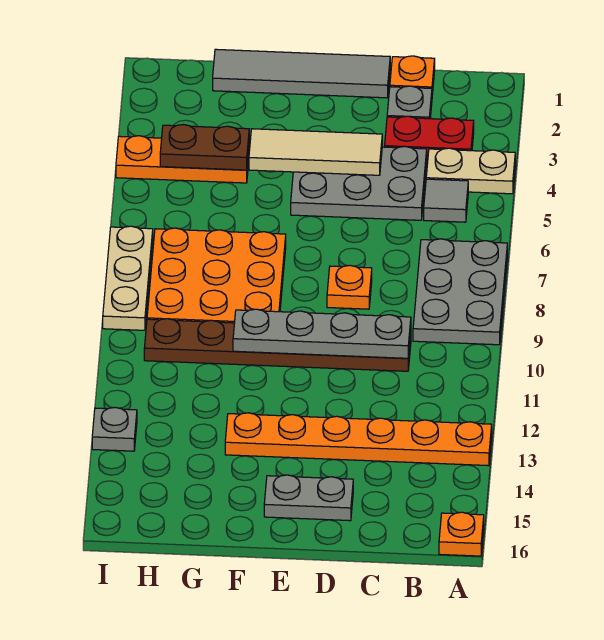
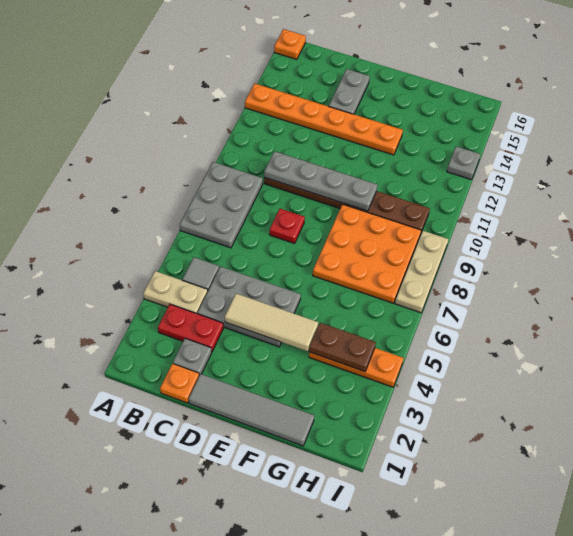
orange plate D8 level 1 -> red plate D8 level 1
grey plate D15:E15 level 1 -> grey plate D14:D15 level 1

